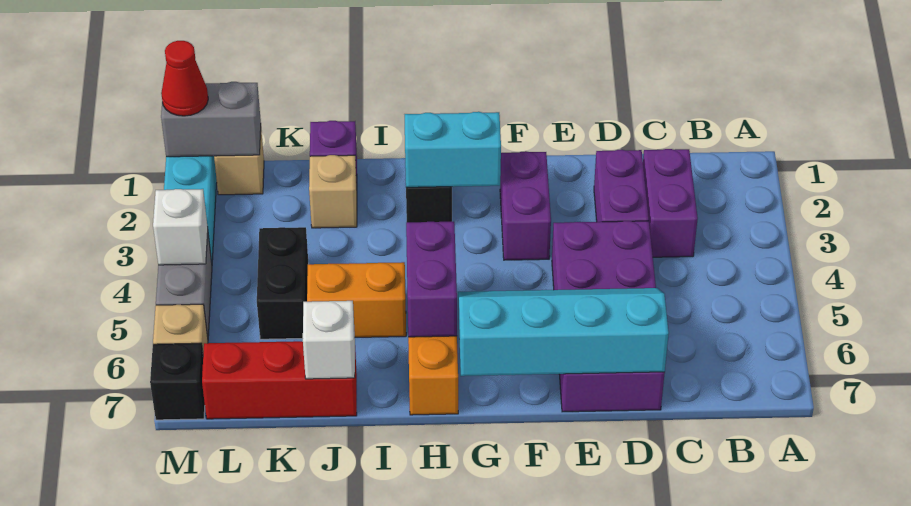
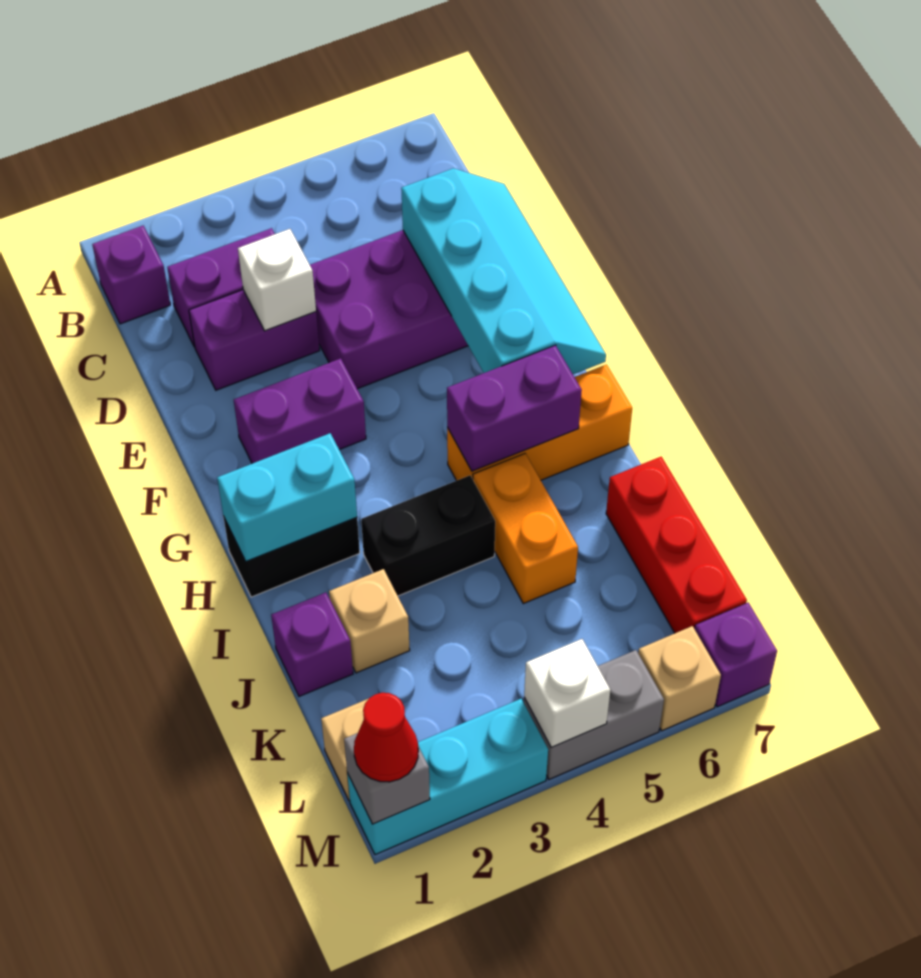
none -> purple brick B1 level 1
cyan slope D6:G7 level 2 top 7 -> cyan slope D6:G7 level 2 top 6
cyan brick G2:H2 level 2 -> cyan brick H1:H2 level 2
white brick J7 level 2 -> white brick D3 level 2
black brick K4:K5 level 1 -> black brick I3:I4 level 1
grey brick L1:M1 level 2 -> grey brick M1 level 2
black brick M7 level 1 -> purple brick M7 level 1

